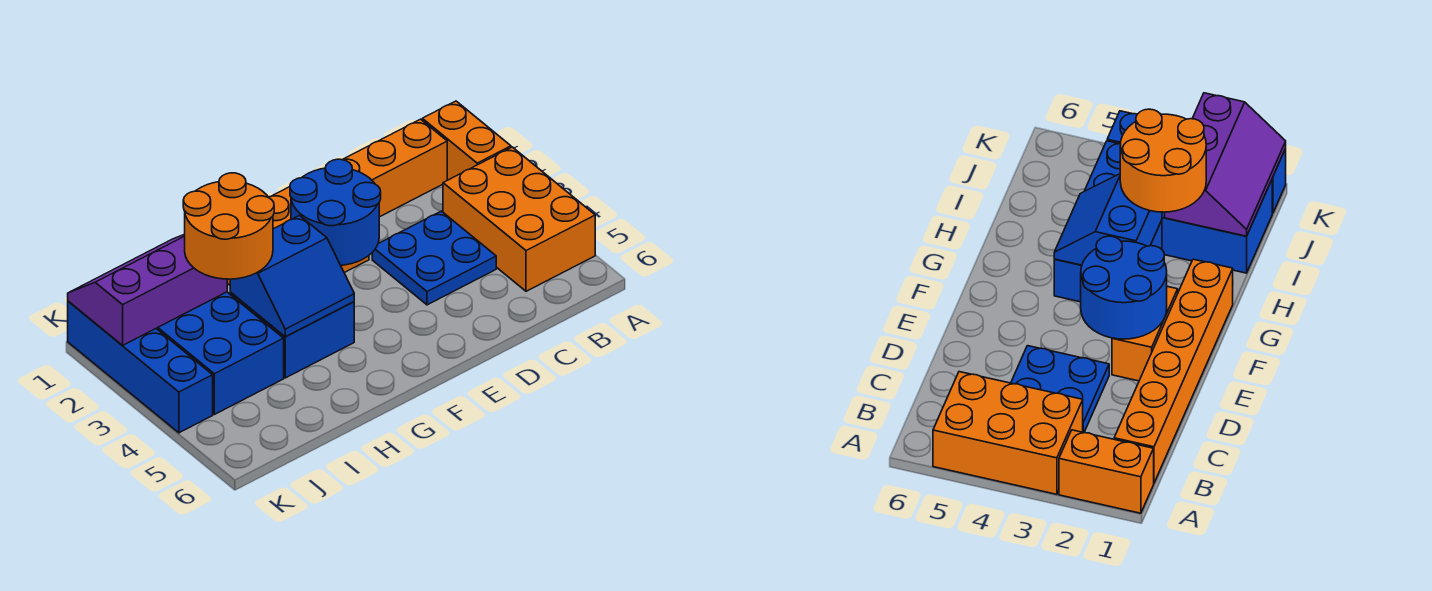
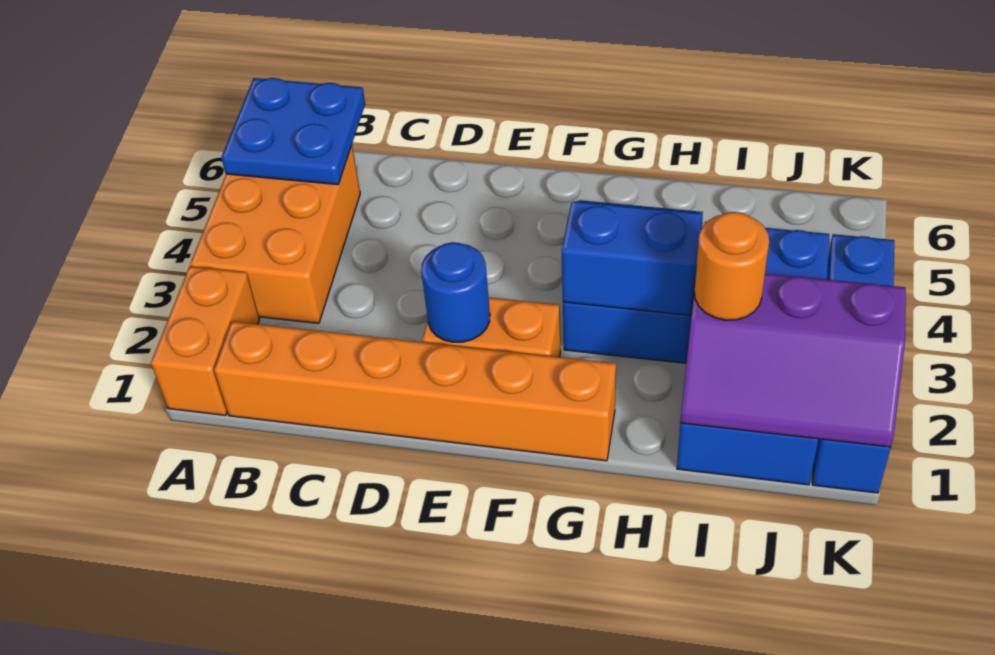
blue plate C3:D4 level 1 -> blue plate A5:B6 level 2
blue round brick E2:F3 level 2 -> blue round brick E2 level 2
orange round brick H2:I3 level 3 -> orange round brick I2 level 3

